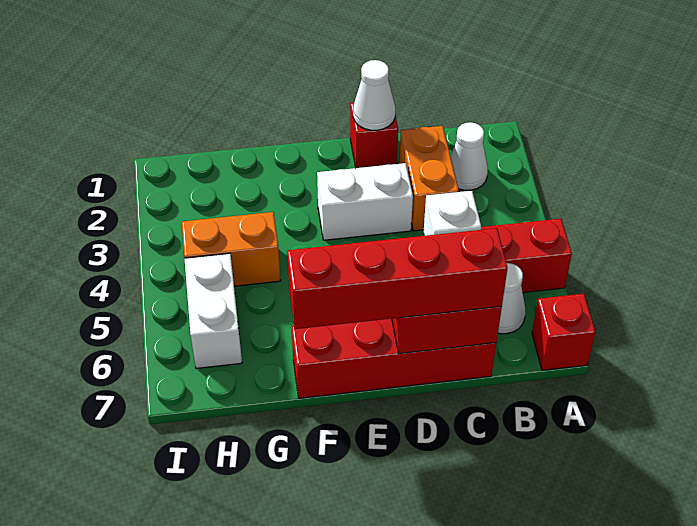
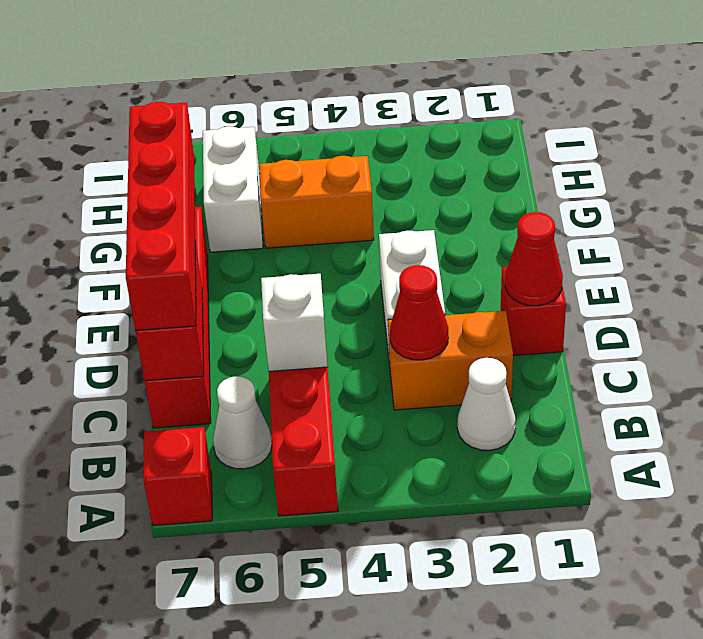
none -> red cone C3 level 2
white cone D1 level 2 -> red cone D1 level 2
orange brick G4:H4 level 1 -> orange brick G4:G5 level 1
white brick H5:H6 level 1 -> white brick G6:H6 level 1

